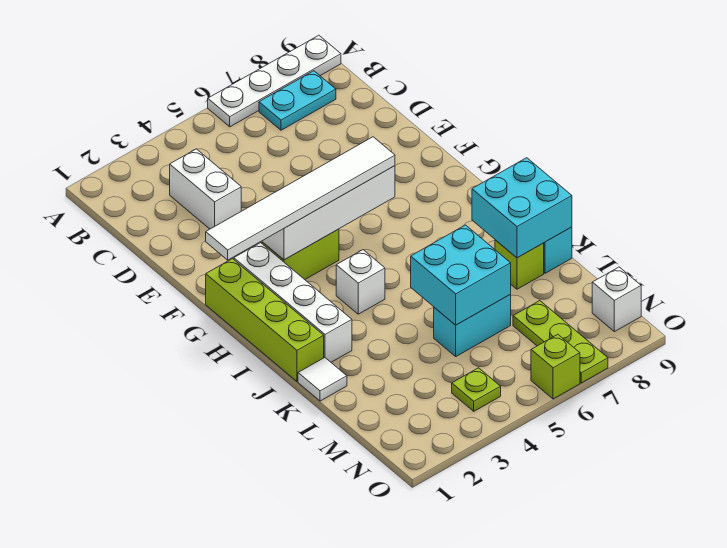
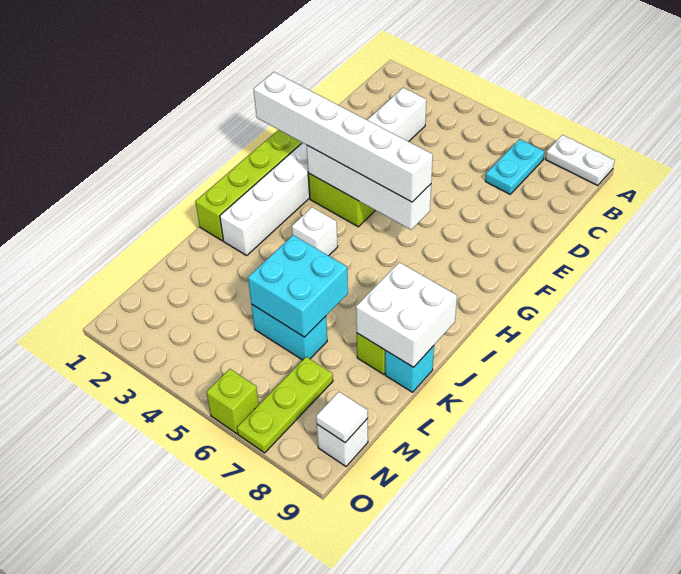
white plate A6:A9 level 1 -> white plate A8:A9 level 1
cyan plate B7:B8 level 1 -> cyan plate B7:C7 level 1
white tile G1:G6 level 3 -> white brick G1:G6 level 3
cyan brick J8:K9 level 2 -> white brick J8:K9 level 2
white tile K1 level 1 -> white tile N9 level 2
lime plate N4 level 1 -> none

